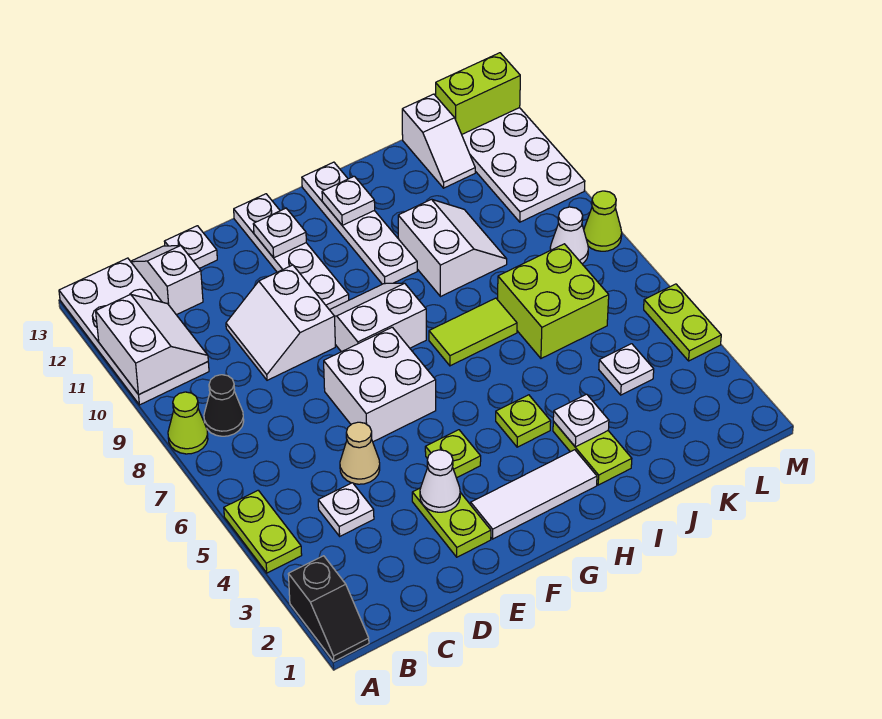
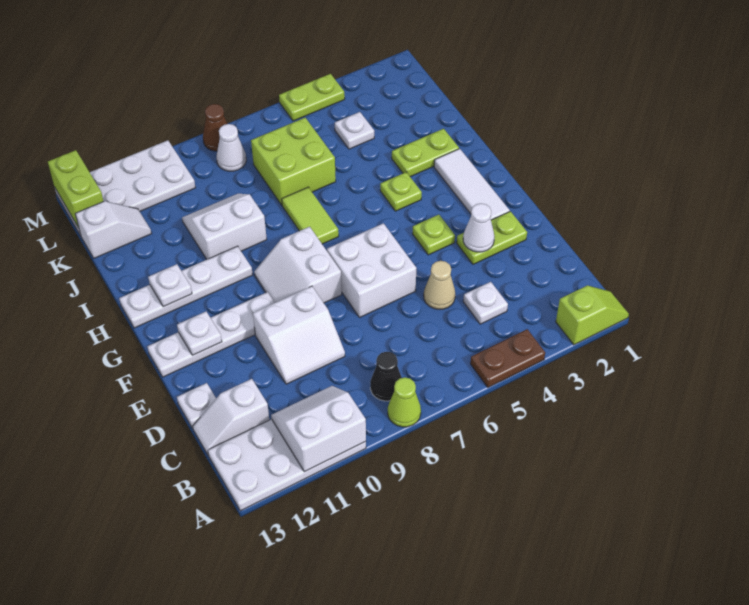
black slope A1:A2 level 1 top 2 -> lime slope A1:A2 level 1 top 2
lime plate A4:A5 level 1 -> brown plate A4:A5 level 1
white plate I3 level 2 -> none
lime cone M8 level 1 -> brown cone M8 level 1

